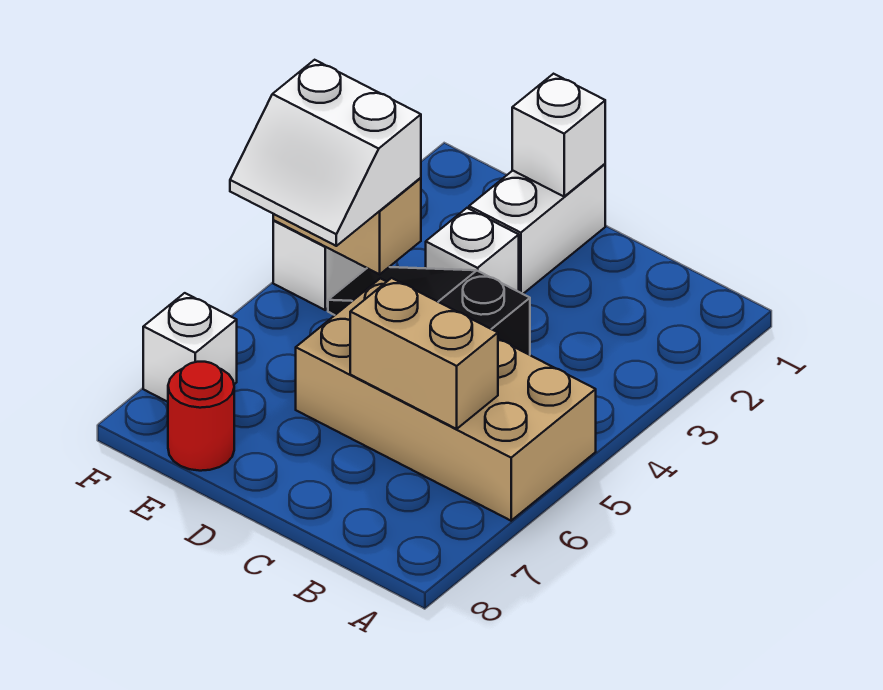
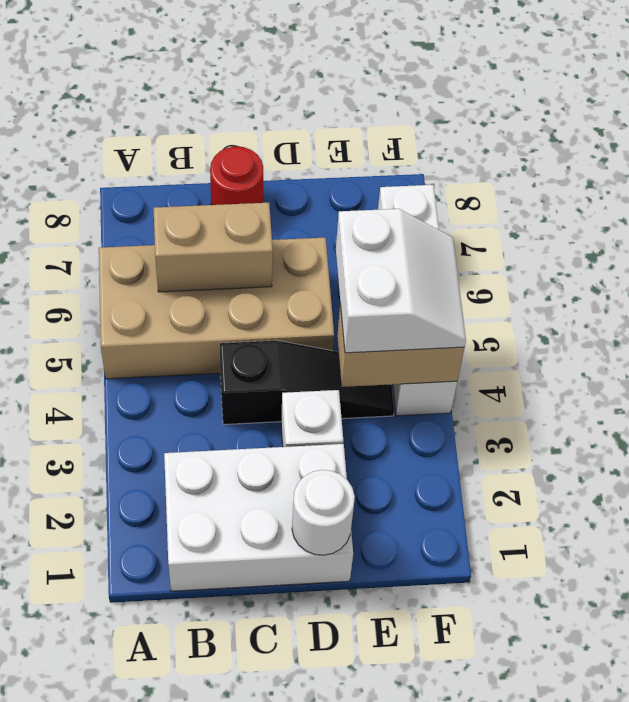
white brick D1:D2 level 1 -> white brick B1:D2 level 1
white brick D1 level 2 -> white round brick D1 level 2
white slope E4:F5 level 3 top 4 -> white slope E4:F5 level 3 top E
red round brick E8 level 1 -> red round brick C8 level 1

